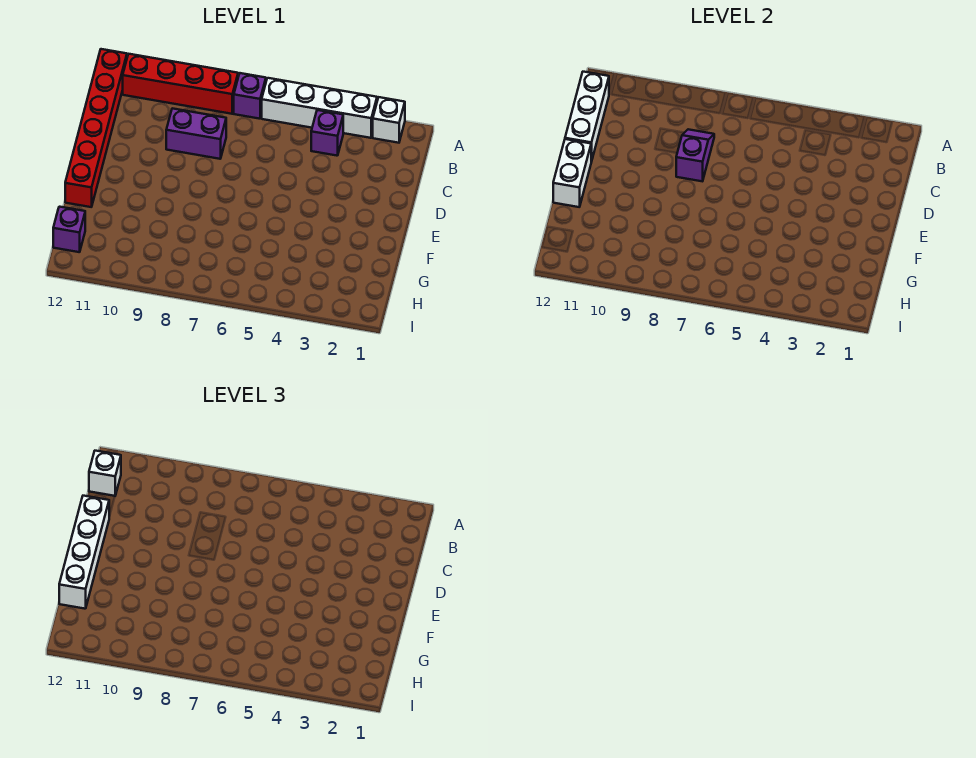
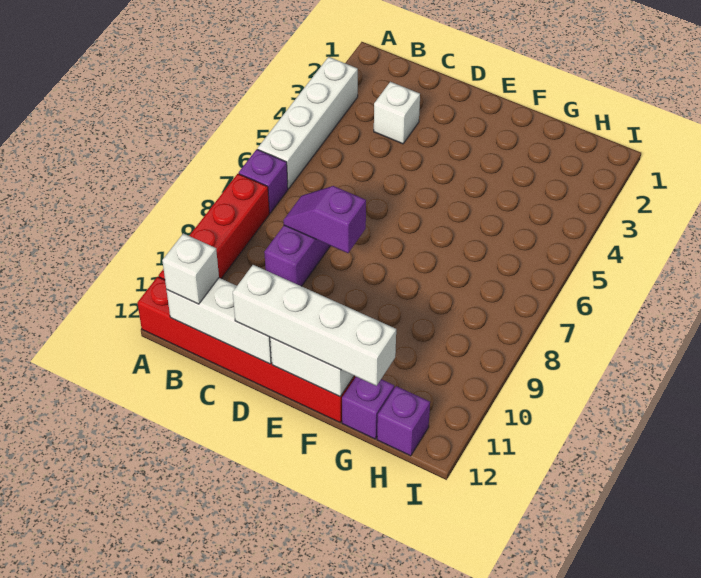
white brick A2 level 1 -> white brick C3 level 1
purple brick B4 level 1 -> purple brick G12 level 1

